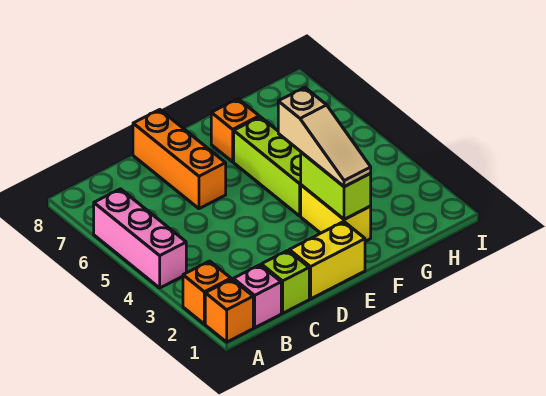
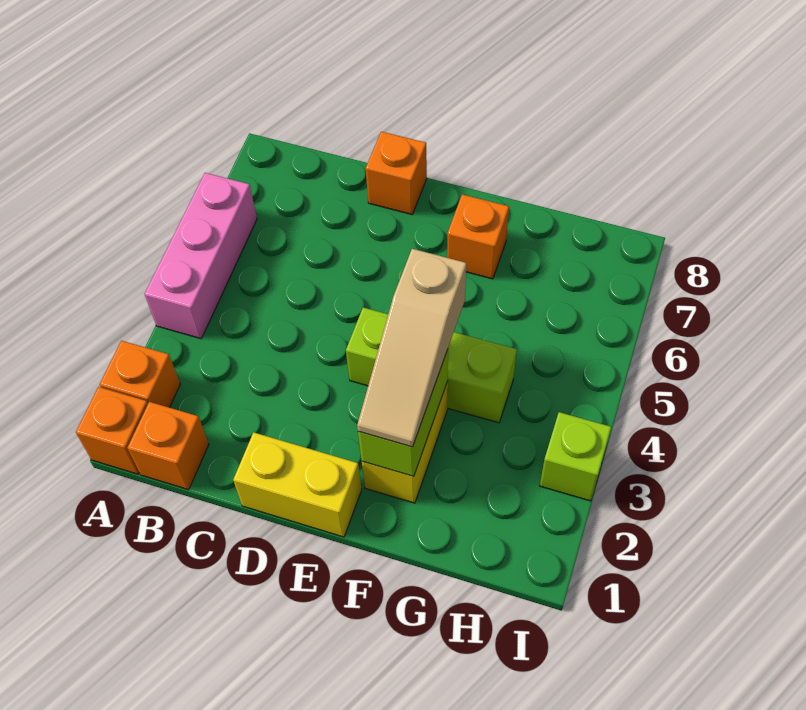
pink brick B1 level 1 -> orange brick B1 level 1
lime brick C1 level 1 -> lime brick I3 level 1
orange brick D6:D8 level 1 -> orange brick D8 level 1
lime brick F4:F6 level 1 -> lime brick E4:G4 level 1

